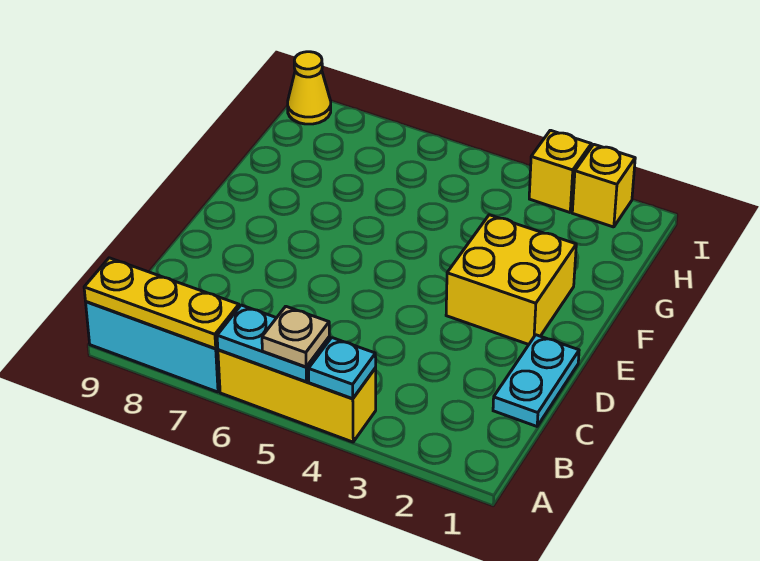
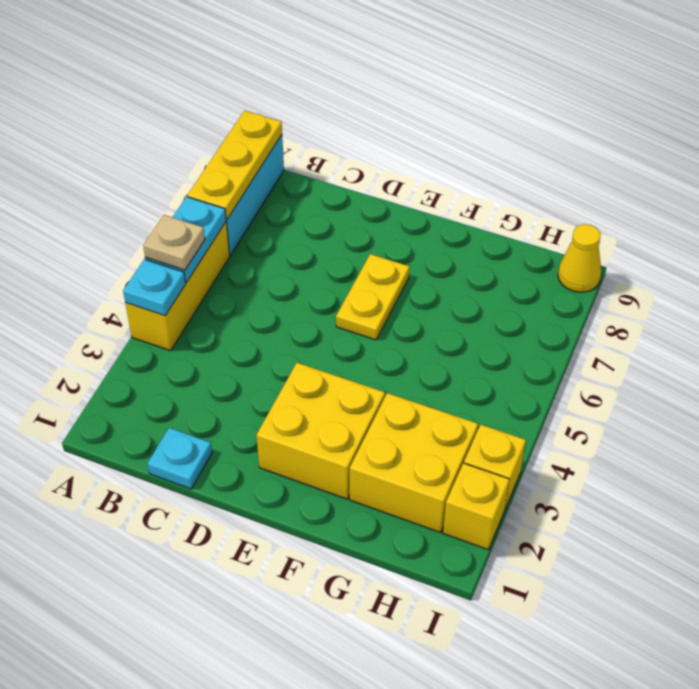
cyan plate C1:D1 level 1 -> cyan plate C1 level 1
none -> yellow plate E6:E7 level 1
none -> yellow brick G2:H3 level 1

